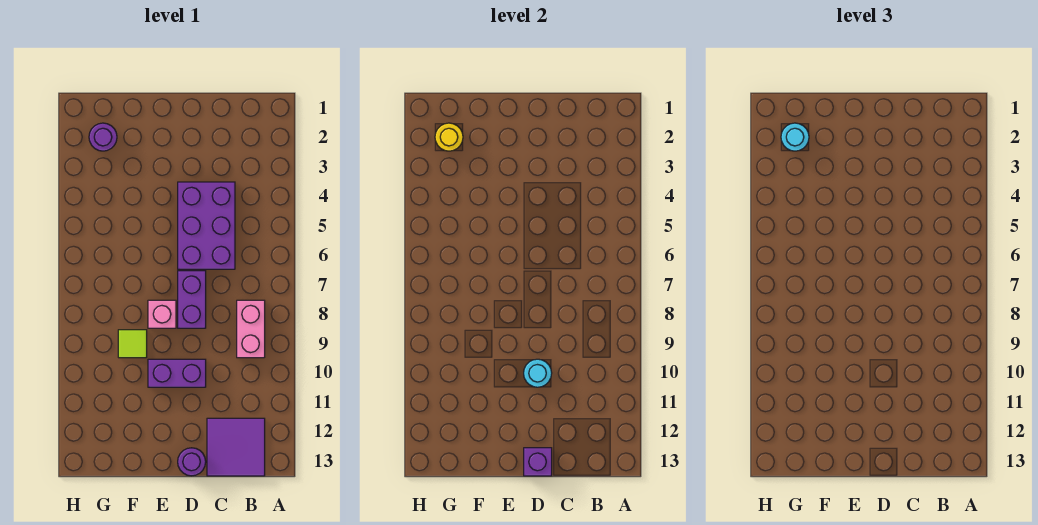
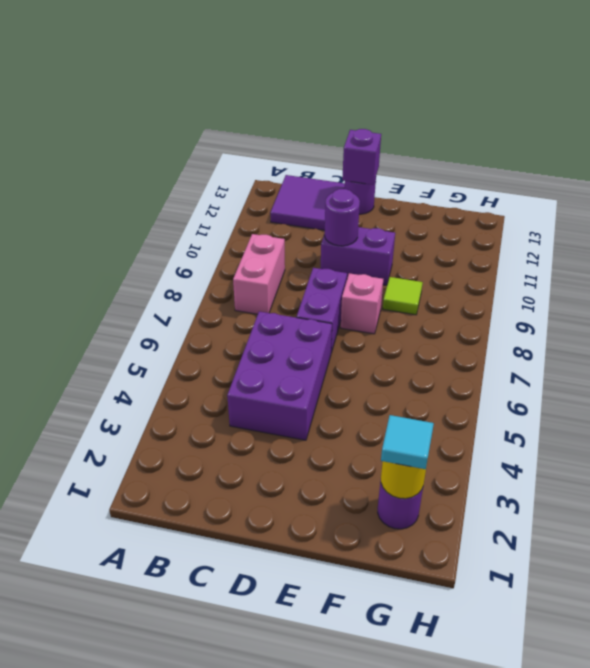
cyan round brick D10 level 2 -> purple round brick D10 level 2
cyan round brick G2 level 3 -> cyan tile G2 level 3

